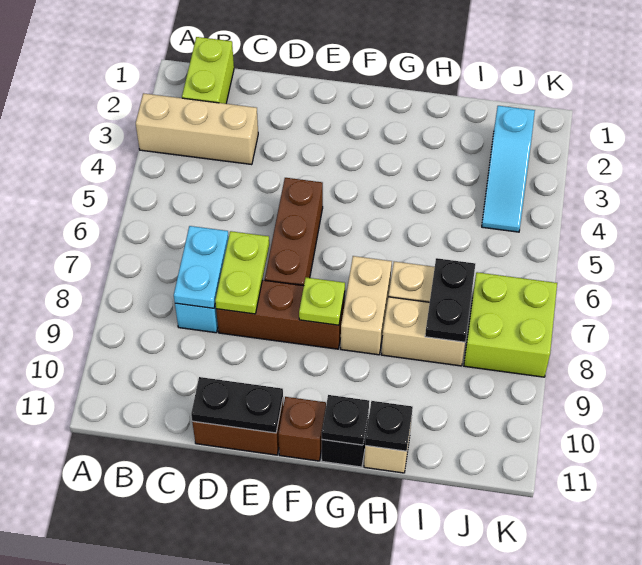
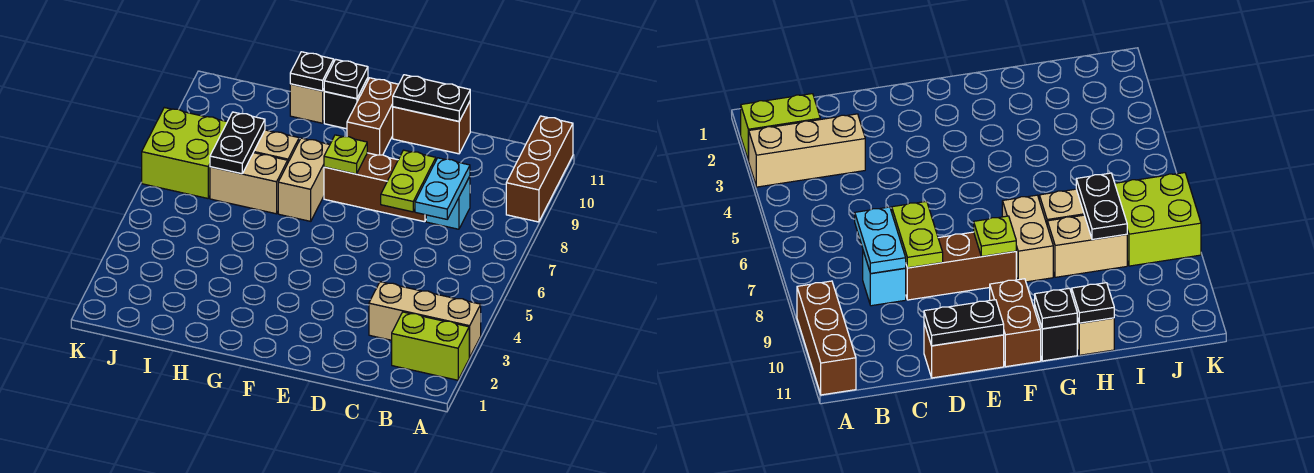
lime brick B1:B2 level 1 -> lime brick A2:B2 level 1
brown brick E5:E7 level 1 -> brown brick A9:A11 level 1
brown brick F11 level 1 -> brown brick F10:F11 level 1
cyan slope J2:J4 level 1 top 2 -> none

